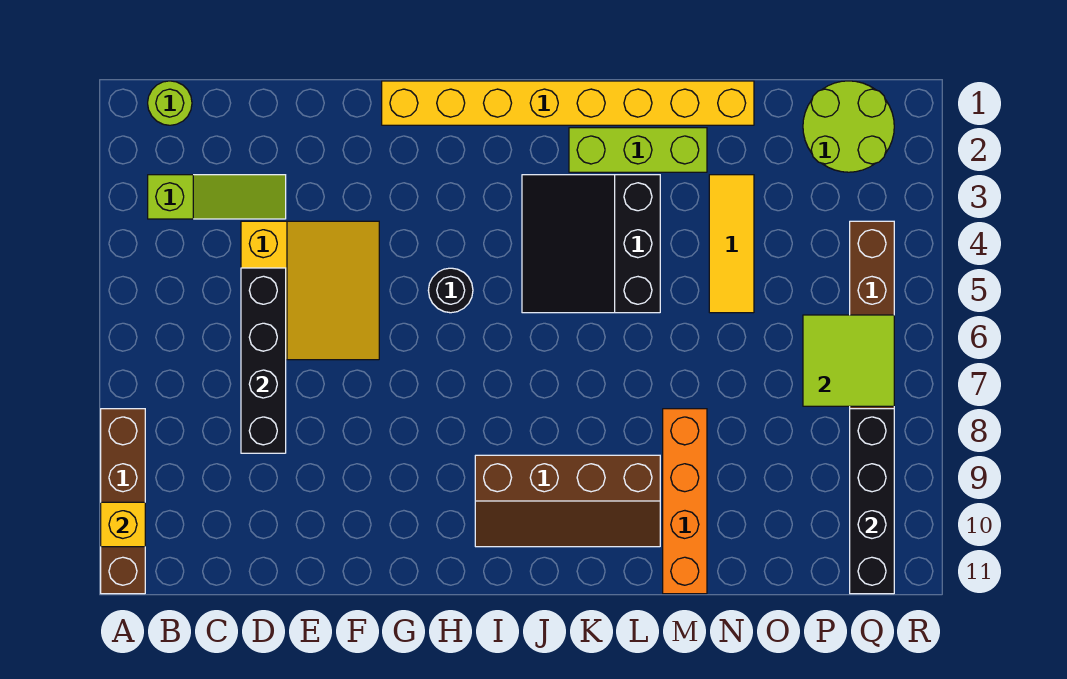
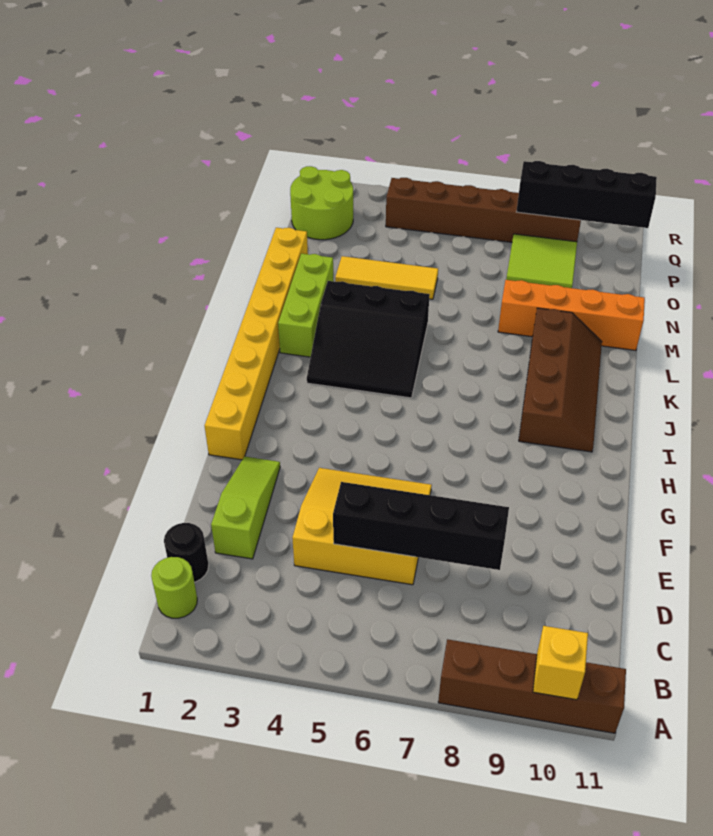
lime slope B3:D3 level 1 top B -> lime slope D2:F2 level 1 top D
black round brick H5 level 1 -> black round brick C1 level 1
lime tile P6:Q7 level 2 -> lime tile O8:P9 level 1

